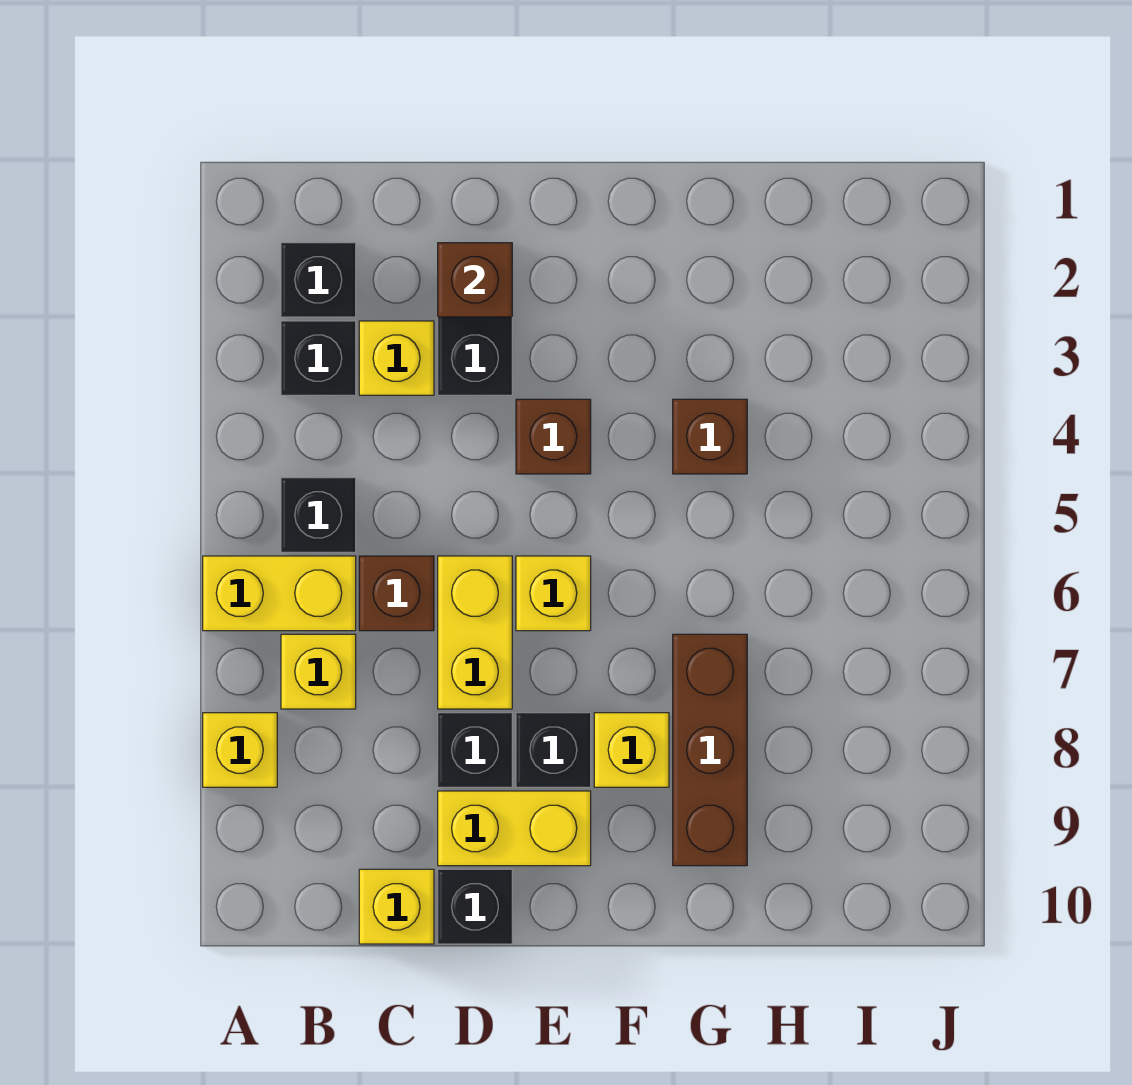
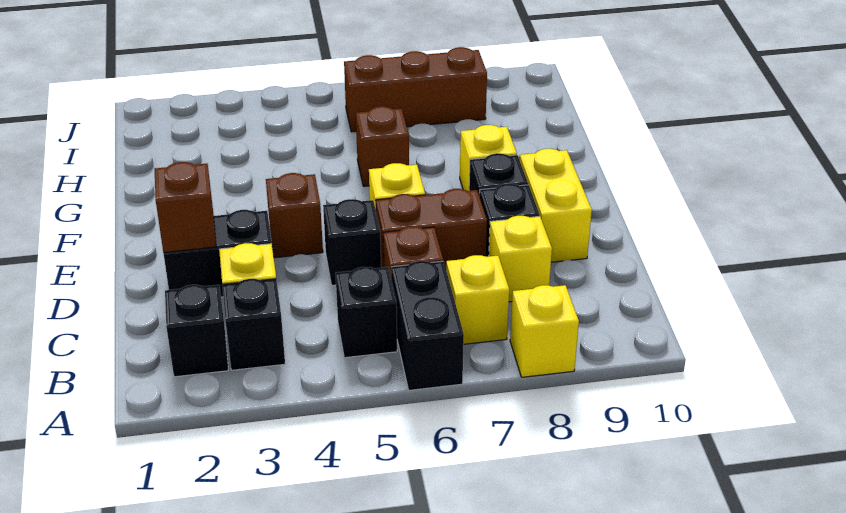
yellow brick A6:B6 level 1 -> black brick A6:B6 level 1
yellow brick C10 level 1 -> yellow brick C8 level 1
yellow brick D6:D7 level 1 -> brown brick D6:D7 level 1
black brick D10 level 1 -> black brick D5 level 1
brown brick G4 level 1 -> brown brick G6 level 1
brown brick G7:G9 level 1 -> brown brick I6:I8 level 1

